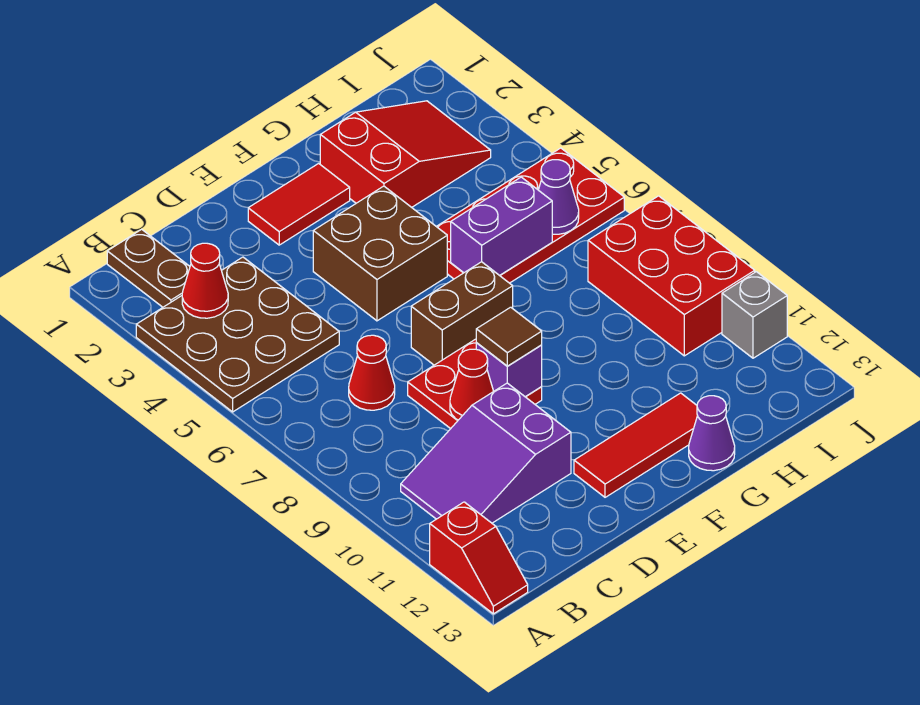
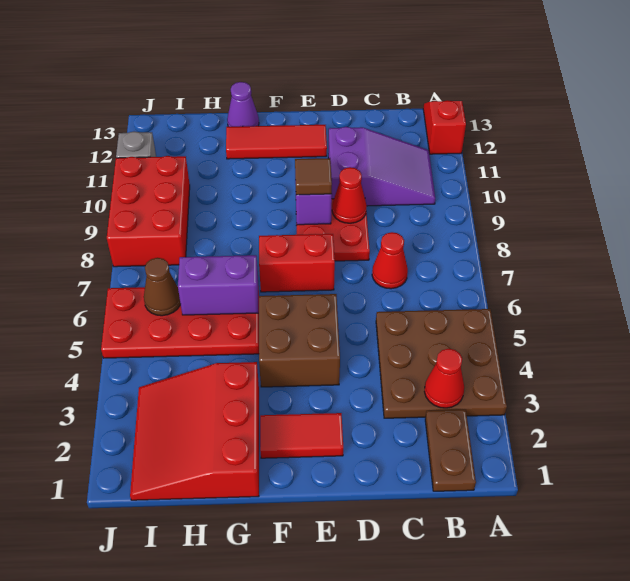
brown brick E7:F7 level 1 -> red brick E7:F7 level 1
red slope G2:I3 level 1 top G -> red slope G1:I3 level 1 top G
purple cone I6 level 2 -> brown cone I6 level 2

